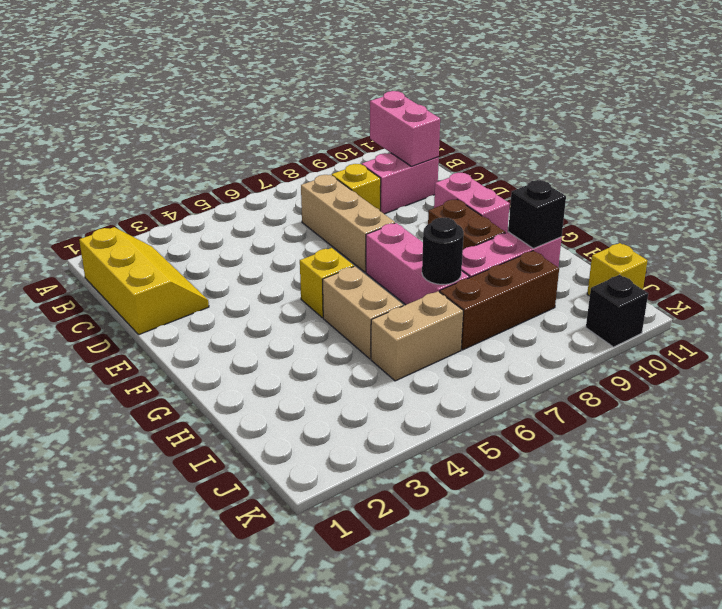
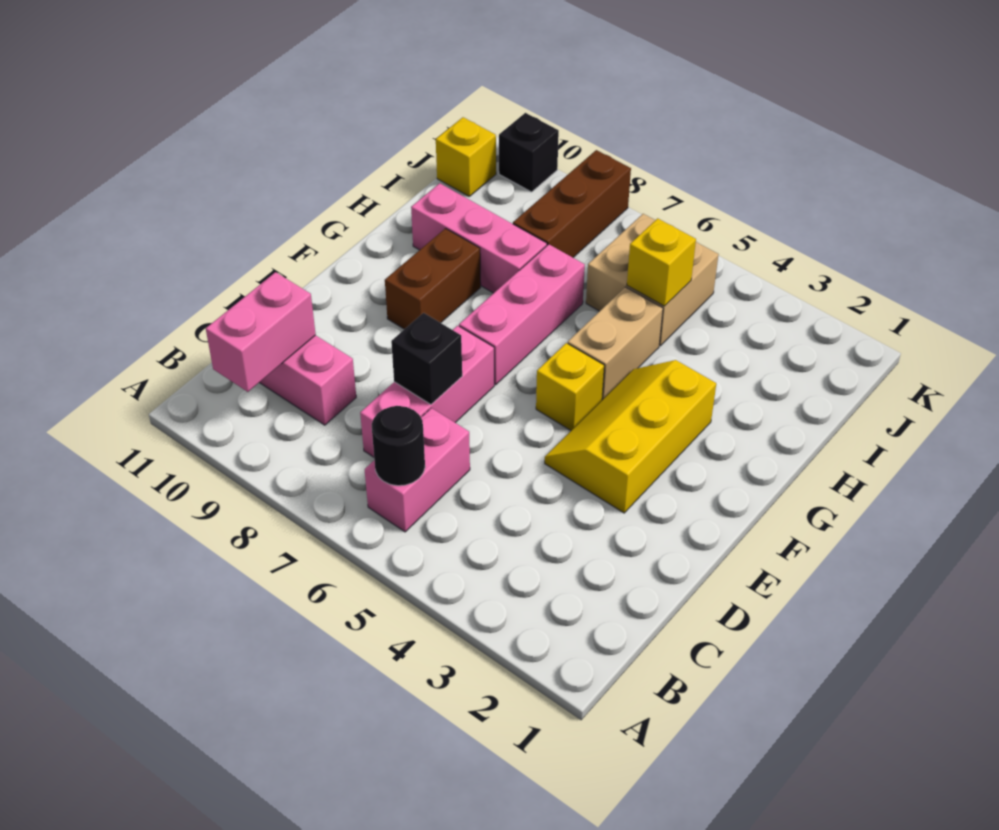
yellow slope B1:D2 level 1 top 1 -> yellow slope E3:G4 level 1 top 3
tan brick C7:E7 level 1 -> pink brick C7:E7 level 1
yellow brick C8 level 1 -> yellow brick I5 level 2
pink brick E10:F10 level 1 -> pink brick B6:C6 level 1
black round brick H7 level 2 -> black round brick B6 level 2
black brick H10 level 2 -> black brick D7 level 2
tan brick I5:I6 level 1 -> tan brick I5:J6 level 1
brown brick I7:I9 level 1 -> brown brick I8:K8 level 1

